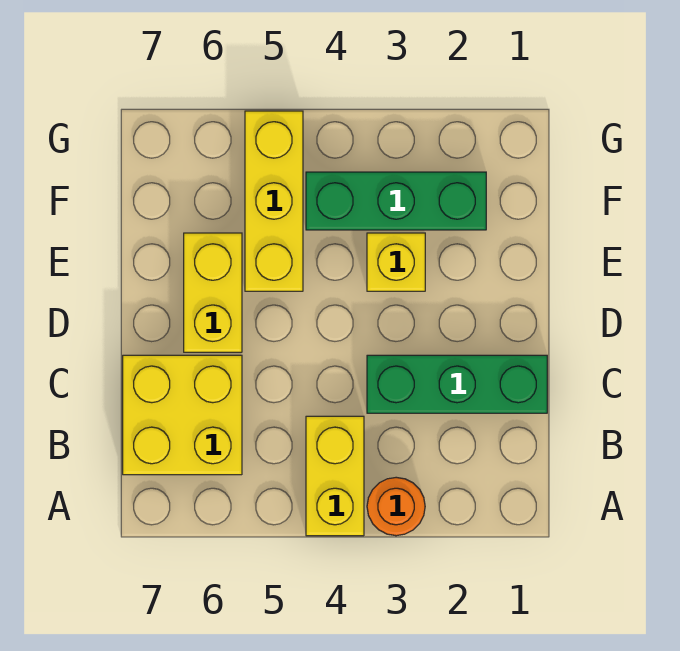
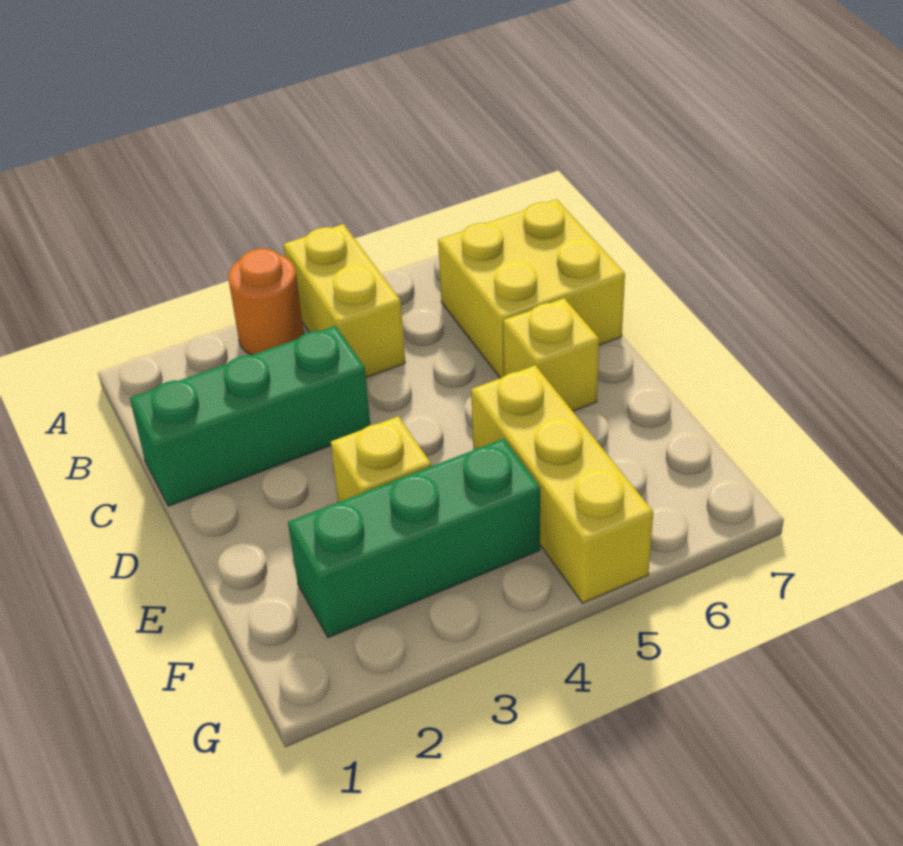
yellow brick D6:E6 level 1 -> yellow brick D6 level 1

